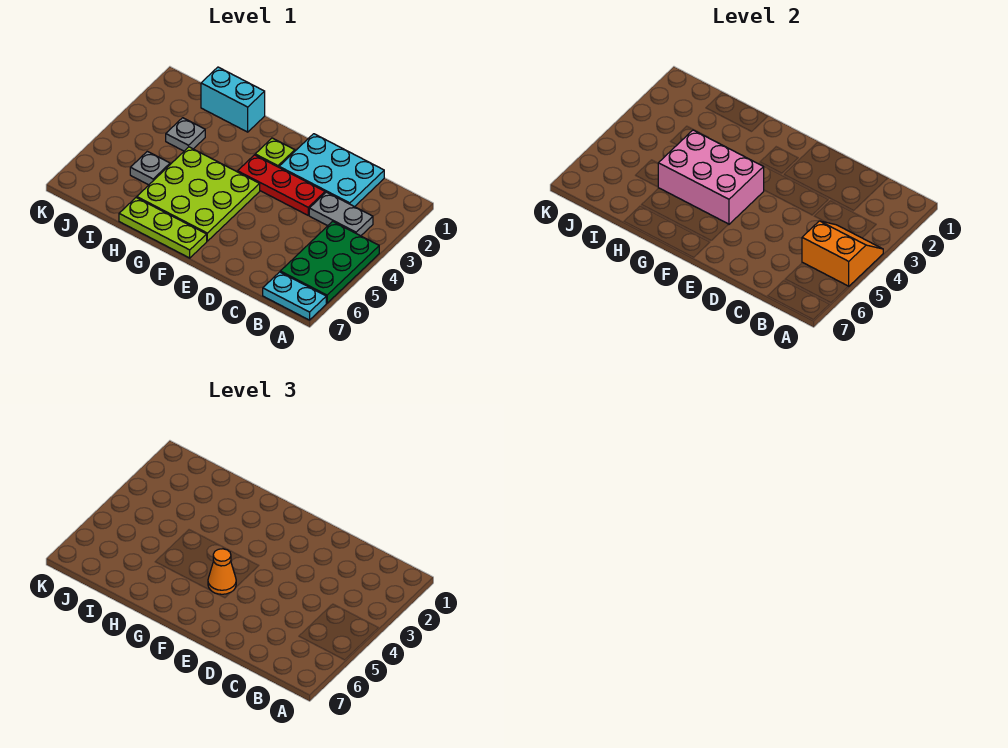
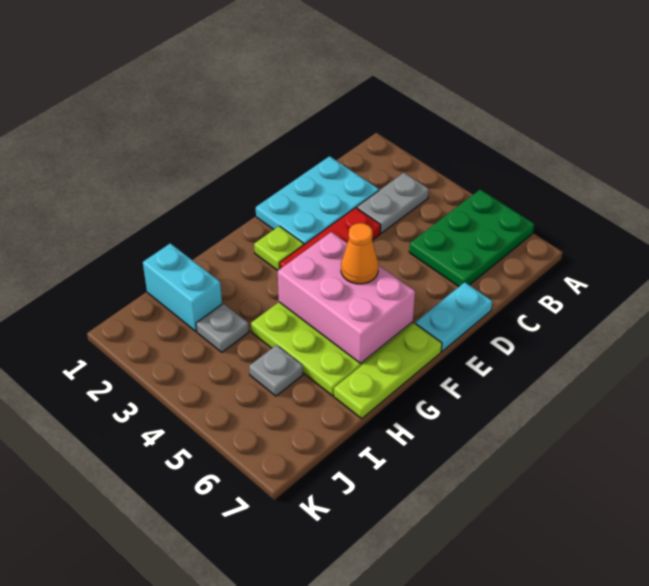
green plate A4:B6 level 1 -> green plate A5:C6 level 1
orange slope A4:B5 level 2 top 5 -> none
cyan plate A7:B7 level 1 -> cyan plate D7:E7 level 1
pink brick F4:H5 level 2 -> pink brick F4:G6 level 2
cyan brick H1:I1 level 1 -> cyan brick I1:I2 level 1

